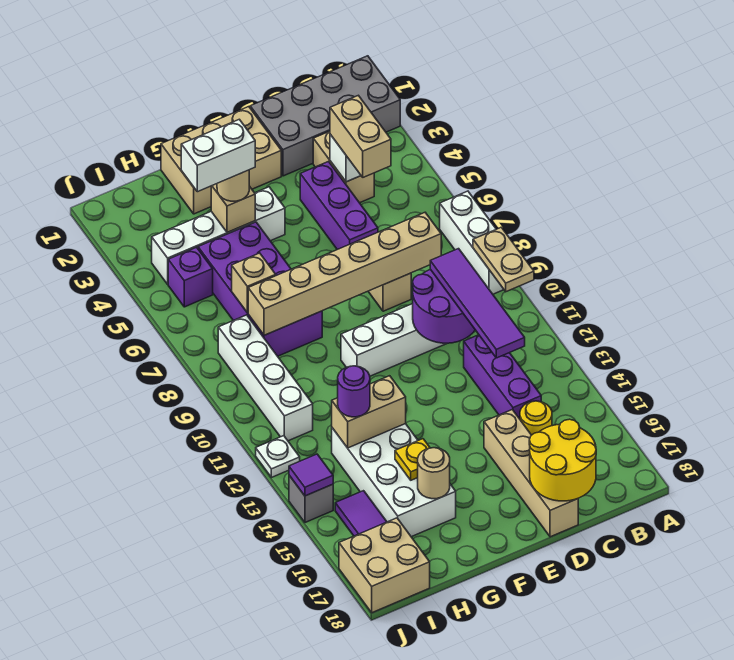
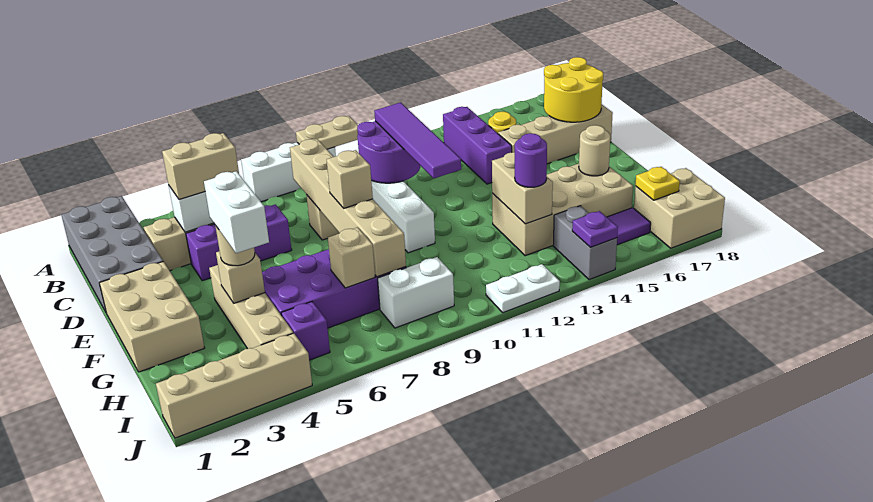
purple tile C10:C13 level 3 -> purple tile C11:F11 level 3
purple brick C12:C14 level 1 -> purple brick B14:D14 level 1
white brick F4:I4 level 1 -> tan brick F4:I4 level 1
none -> tan brick F8 level 3
white brick G13:H16 level 1 -> tan brick G13:H16 level 1
yellow plate G15 level 2 -> yellow plate I17 level 2
white brick I8:I11 level 1 -> white brick I8:I9 level 1
none -> tan brick J1:J4 level 1
white plate J12 level 1 -> white plate J11:J12 level 1
grey brick J14 level 1 -> grey brick I14:J14 level 1
purple tile J14 level 2 -> purple plate J14 level 2

